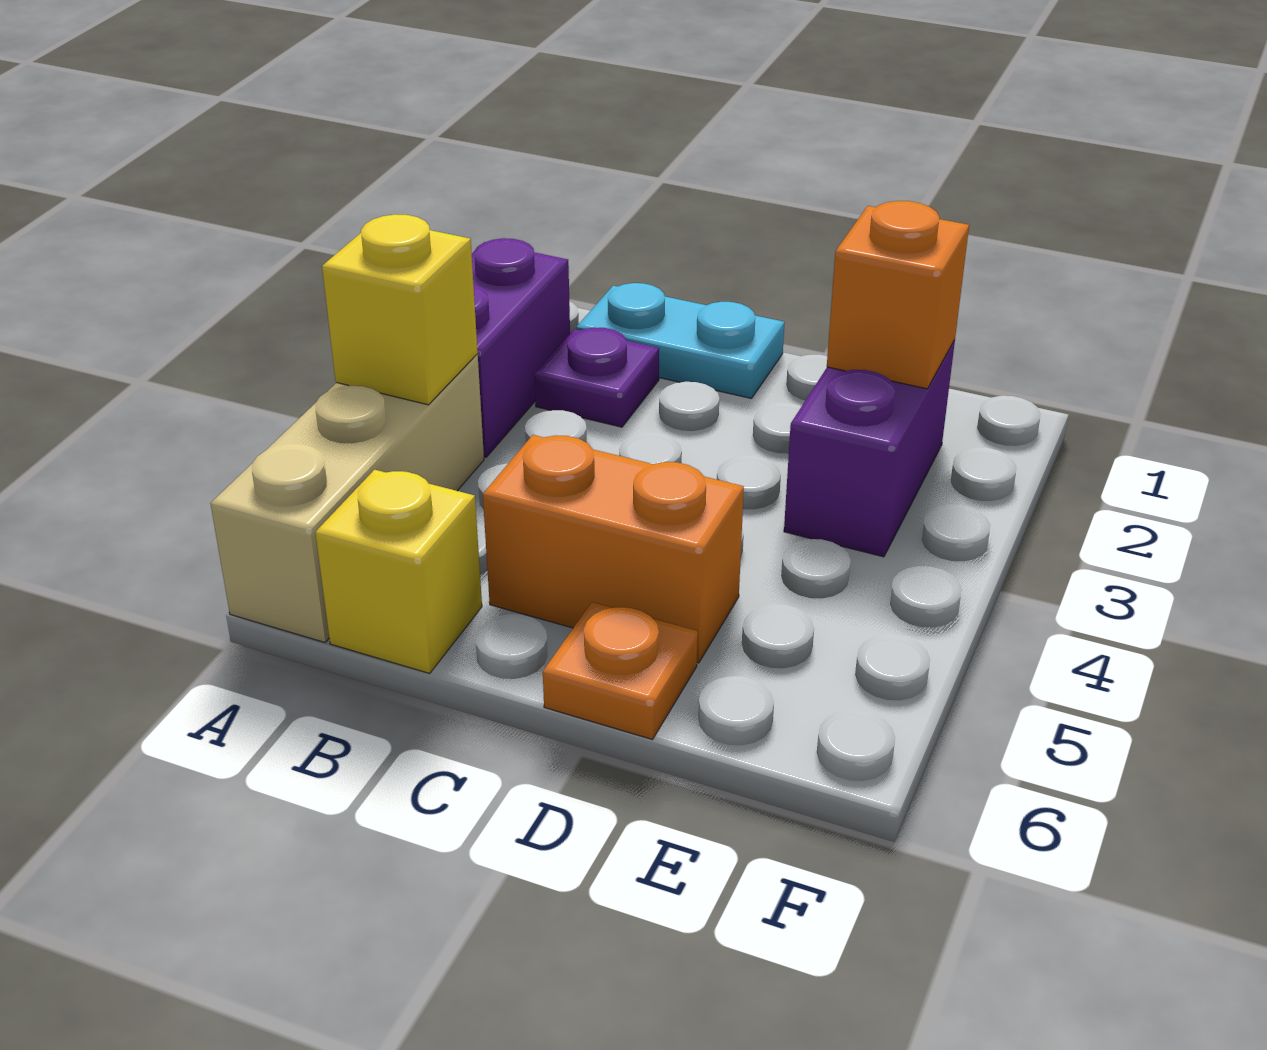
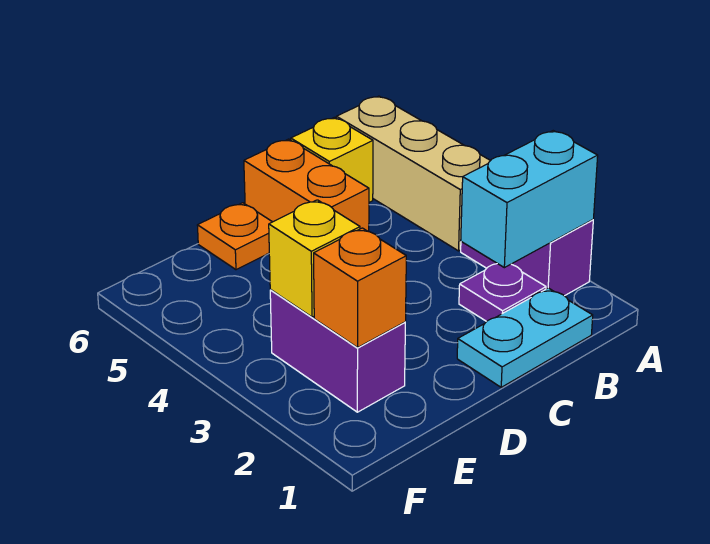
none -> cyan brick A2:B2 level 2
yellow brick A4 level 2 -> yellow brick E3 level 2
orange brick C5:D5 level 1 -> orange brick C5:C6 level 1

